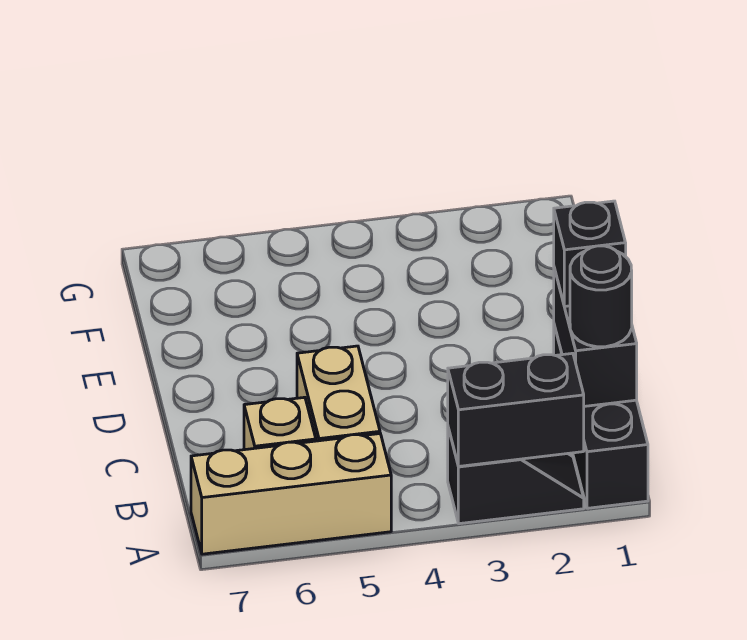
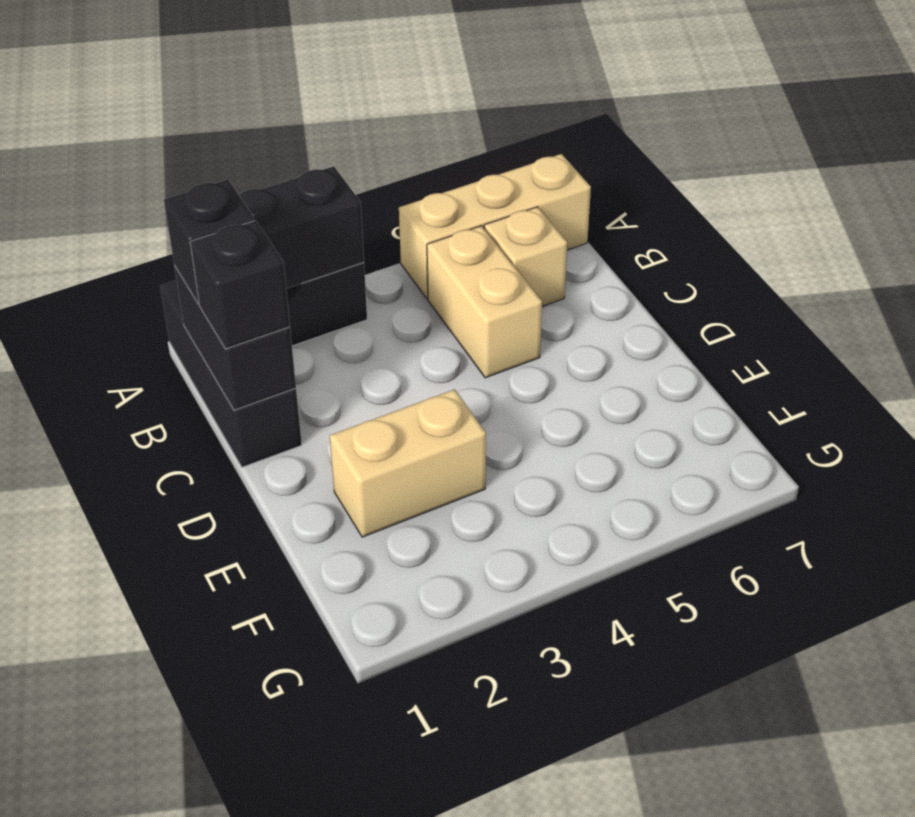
black round brick B1 level 3 -> black brick B1 level 3
none -> tan brick E2:E3 level 1

